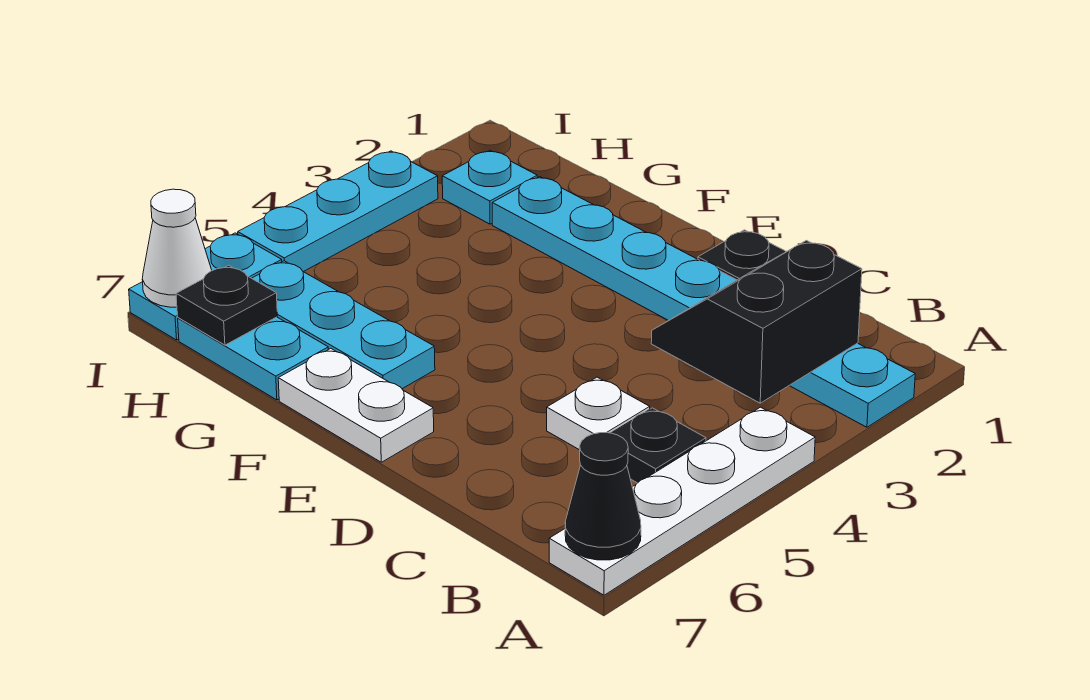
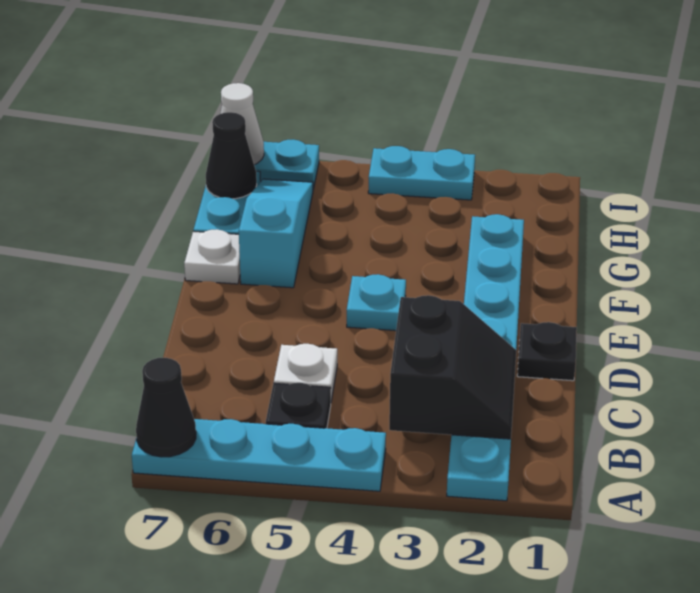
white plate A4:A7 level 1 -> cyan plate A4:A7 level 1
black slope B2:C3 level 2 top B -> black slope B2:C3 level 2 top 3
white plate E7:F7 level 1 -> white plate F7 level 1
cyan plate F6:H6 level 1 -> cyan slope F6:H6 level 1 top F
cyan plate H2 level 1 -> cyan plate E4 level 1
black plate H7 level 2 -> black cone H7 level 2
cyan plate I3:I5 level 1 -> cyan plate I3:I4 level 1

